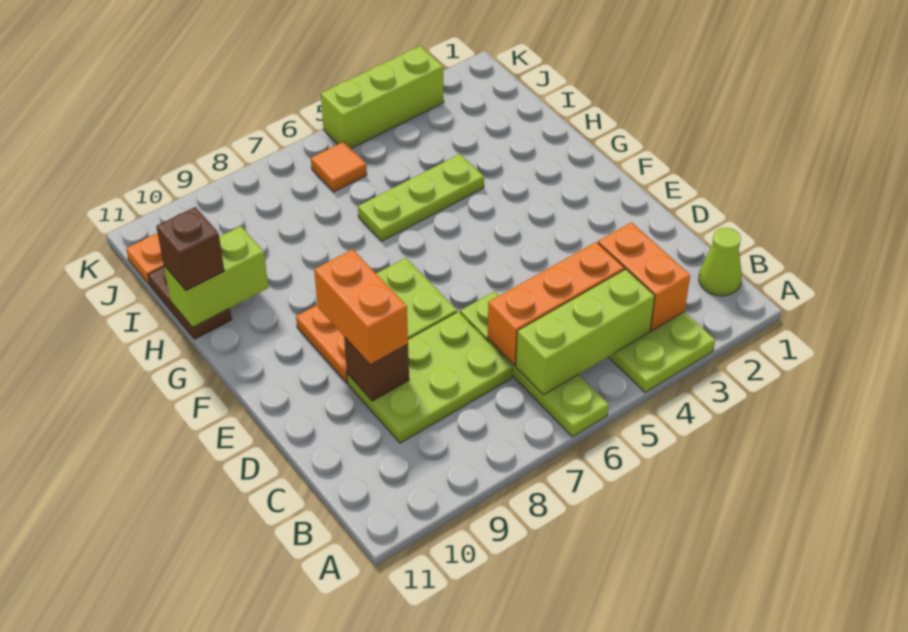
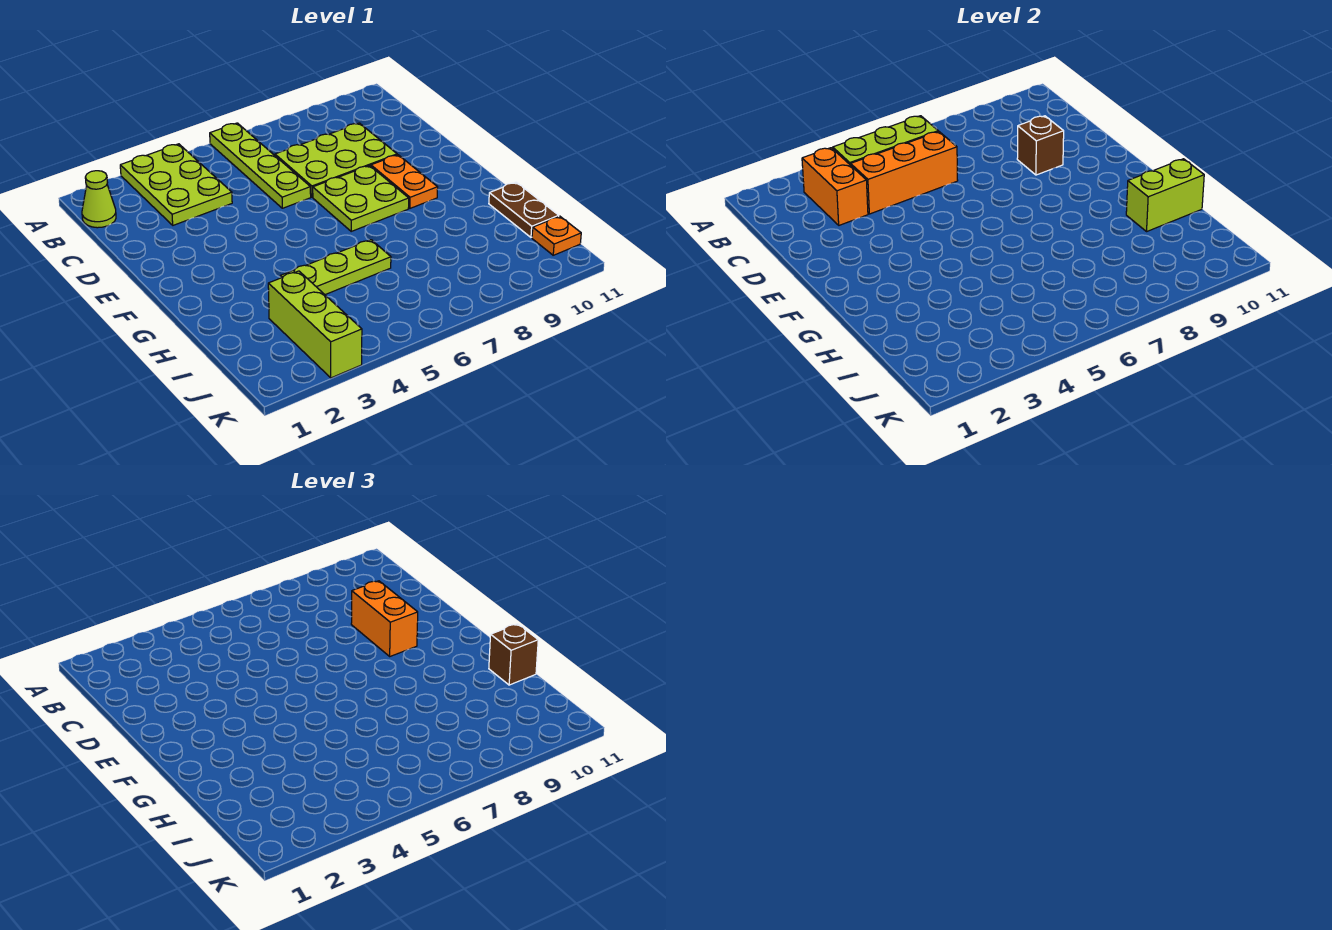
orange tile J6 level 1 -> none
lime brick K3:K5 level 1 -> lime brick I3:K3 level 1

